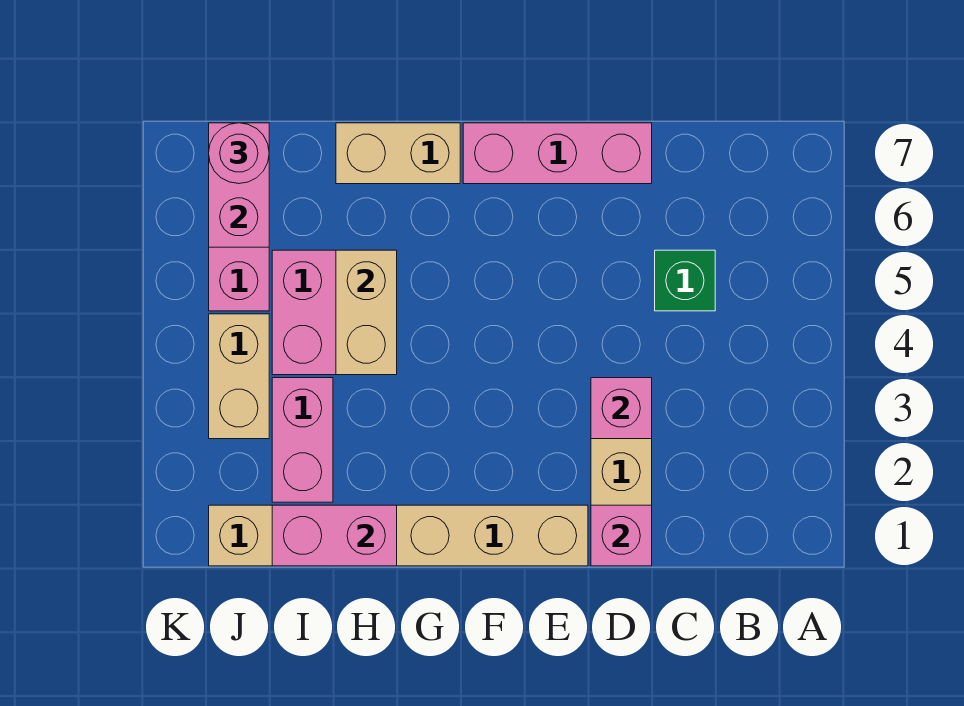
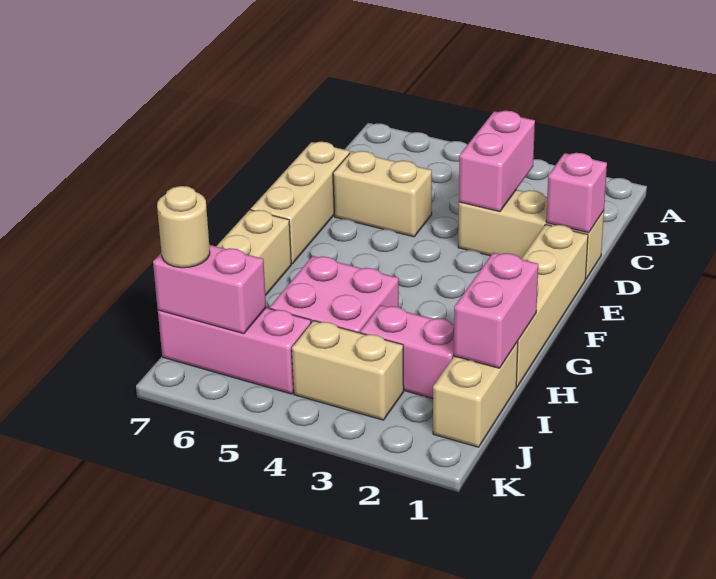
green brick C5 level 1 -> none
pink brick D3 level 2 -> pink brick C3:D3 level 2
pink brick D7:F7 level 1 -> tan brick D7:F7 level 1
tan brick H4:H5 level 2 -> tan brick D5:D6 level 1
pink round brick J7 level 3 -> tan round brick J7 level 3

